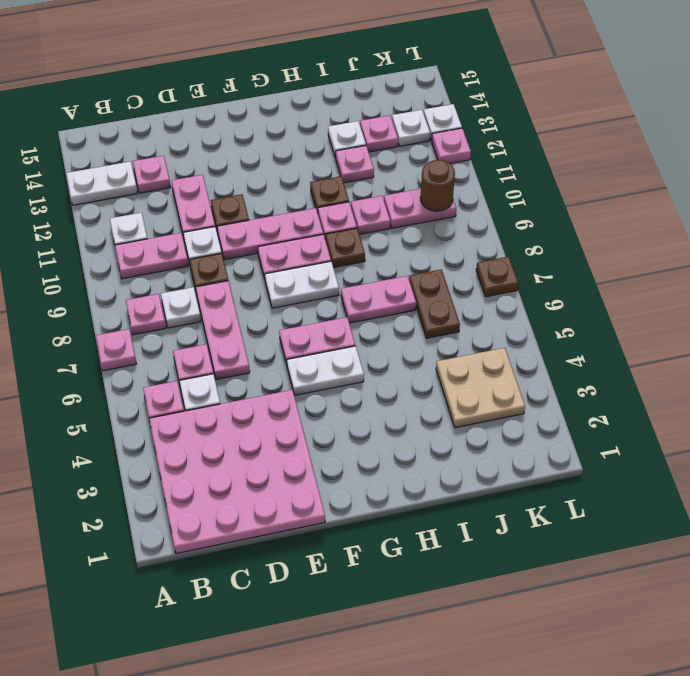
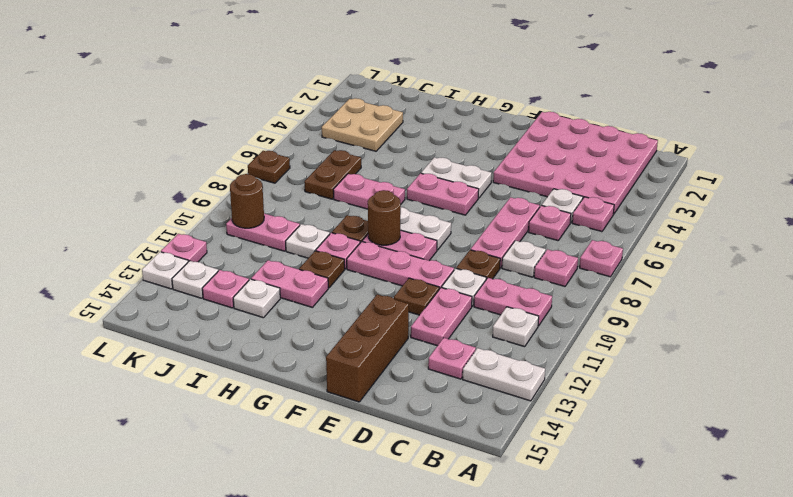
none -> brown brick E13:E15 level 1
none -> brown round brick G9 level 2
pink plate I10 level 1 -> white plate I10 level 1
pink plate I12 level 1 -> pink plate H12:I12 level 1

